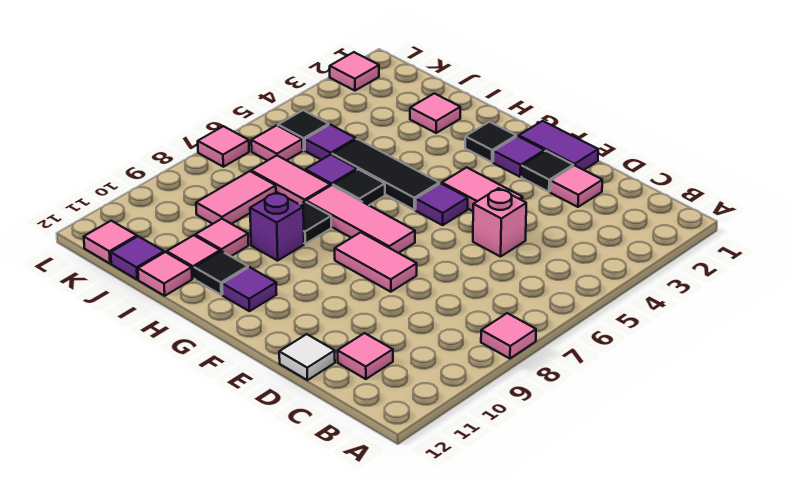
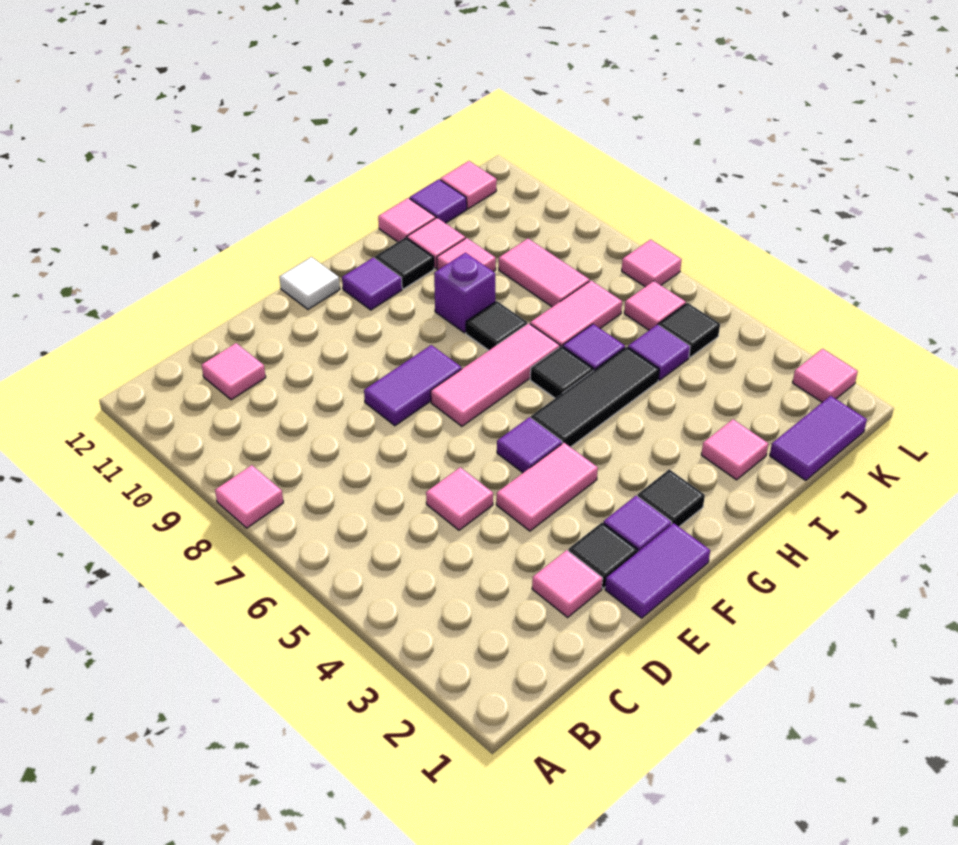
pink brick D5 level 1 -> pink tile D5 level 1
white tile D12 level 1 -> white tile F12 level 1
pink tile E8:F8 level 1 -> purple tile E8:F8 level 1
none -> purple tile J1:K1 level 1

